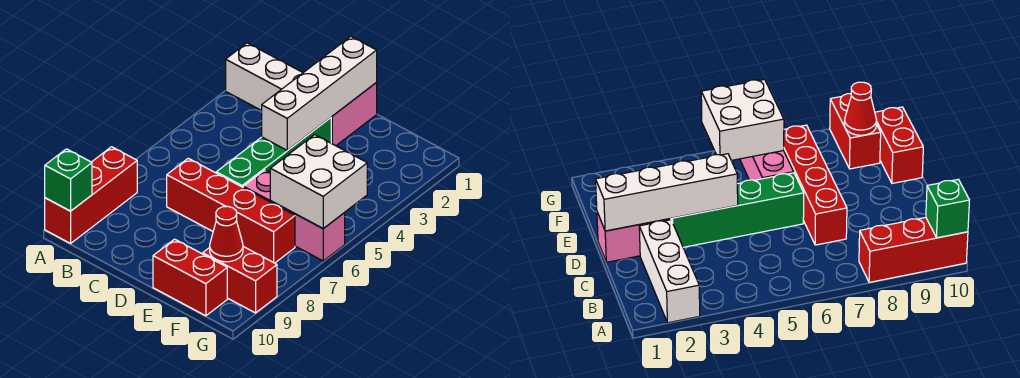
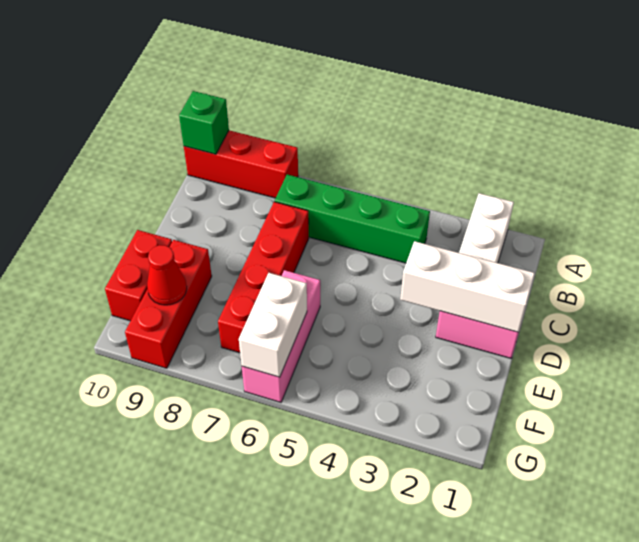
white brick D1:D4 level 2 -> white brick D1:D3 level 2
green brick D3:D6 level 1 -> green brick B4:B7 level 1
white brick F5:G6 level 2 -> white brick F6:G6 level 2
red brick F9:G9 level 1 -> red brick E9:G9 level 1

